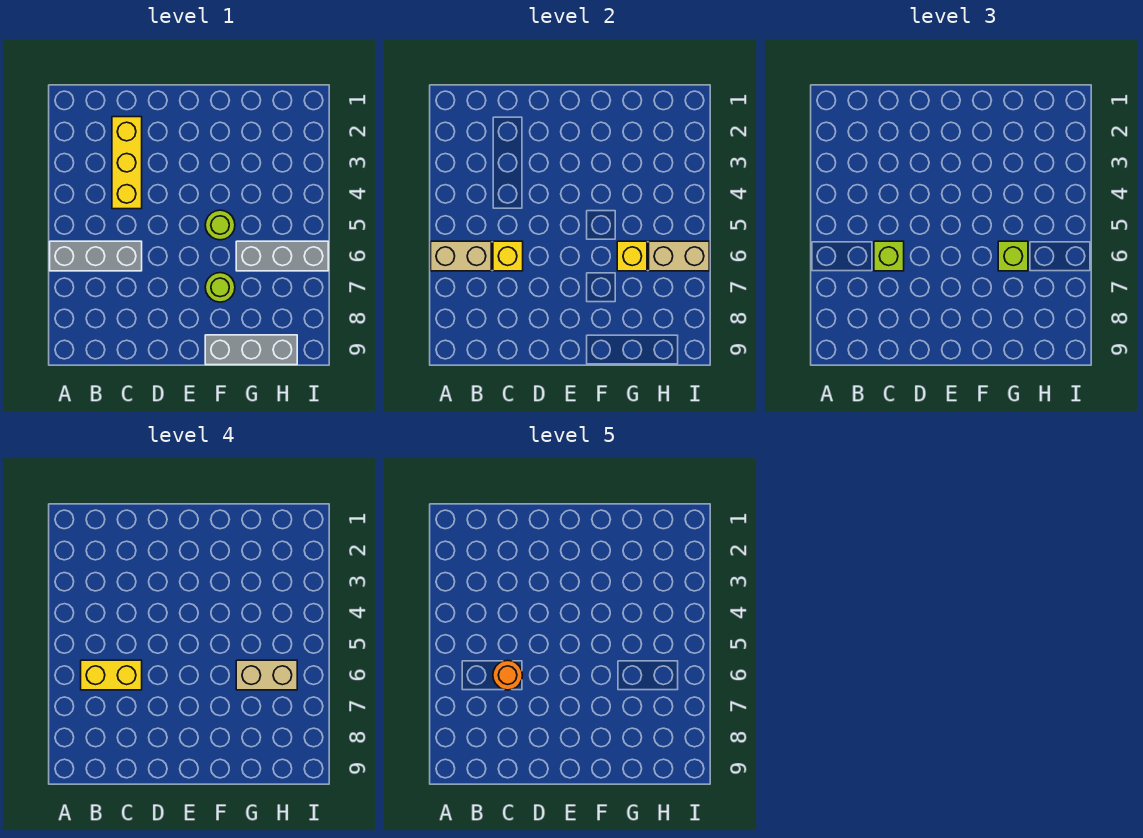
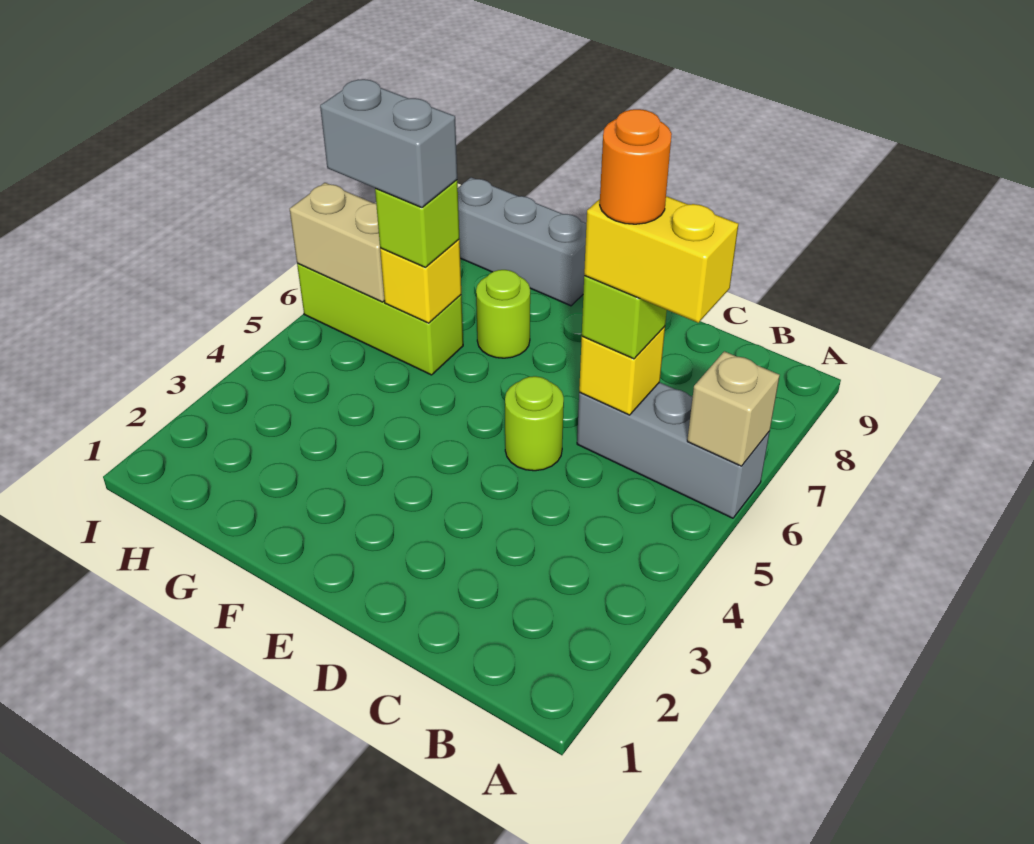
tan brick A6:B6 level 2 -> tan brick A6 level 2
yellow brick C2:C4 level 1 -> none
lime round brick F5 level 1 -> lime round brick D5 level 1
grey brick G6:I6 level 1 -> lime brick G6:I6 level 1
tan brick G6:H6 level 4 -> grey brick G6:H6 level 4

